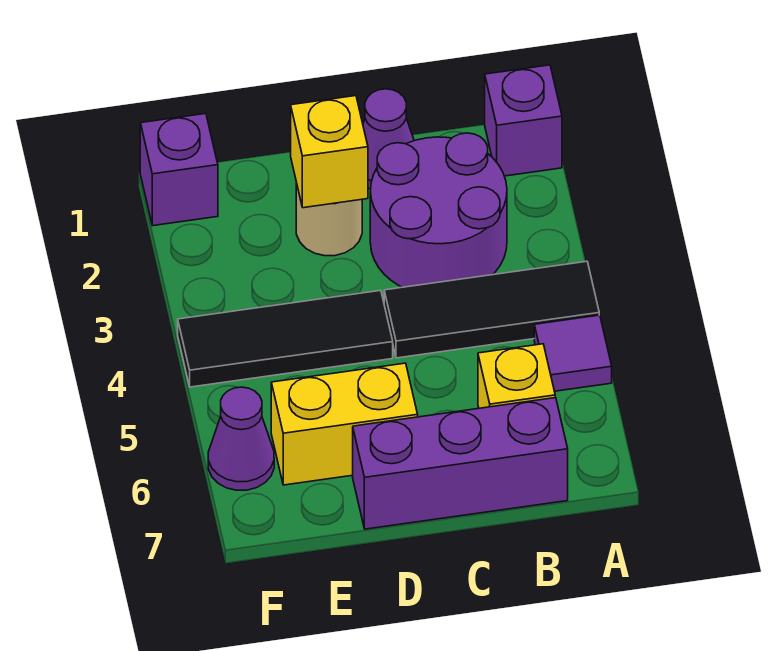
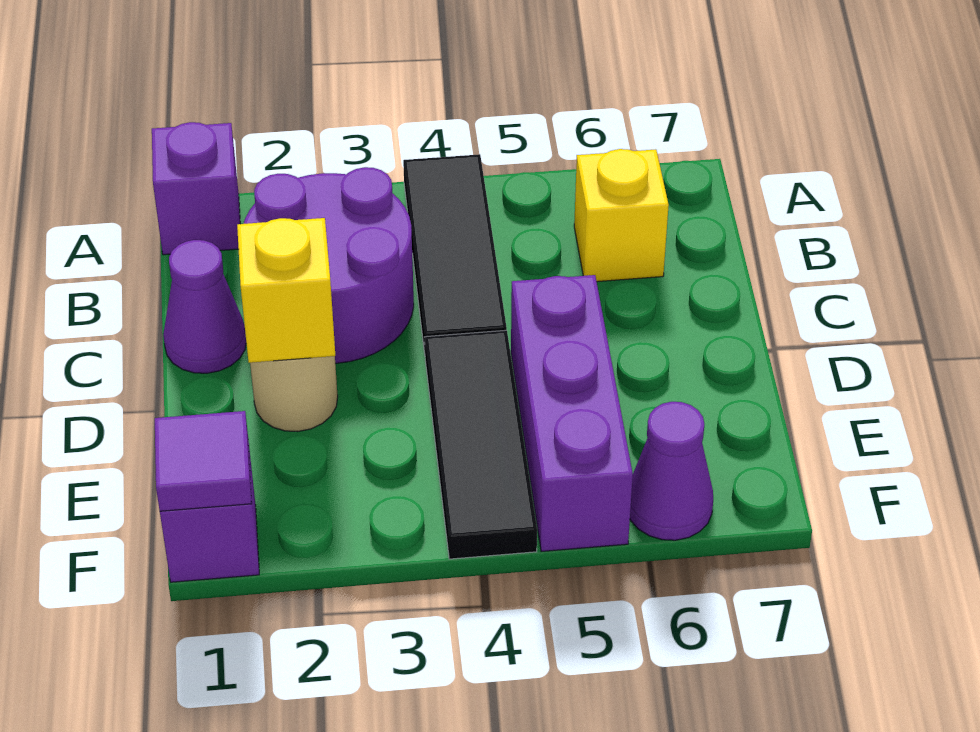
purple tile A5 level 1 -> purple tile F1 level 2
purple brick B7:D7 level 1 -> purple brick D5:F5 level 1
yellow brick D6:E6 level 1 -> none

